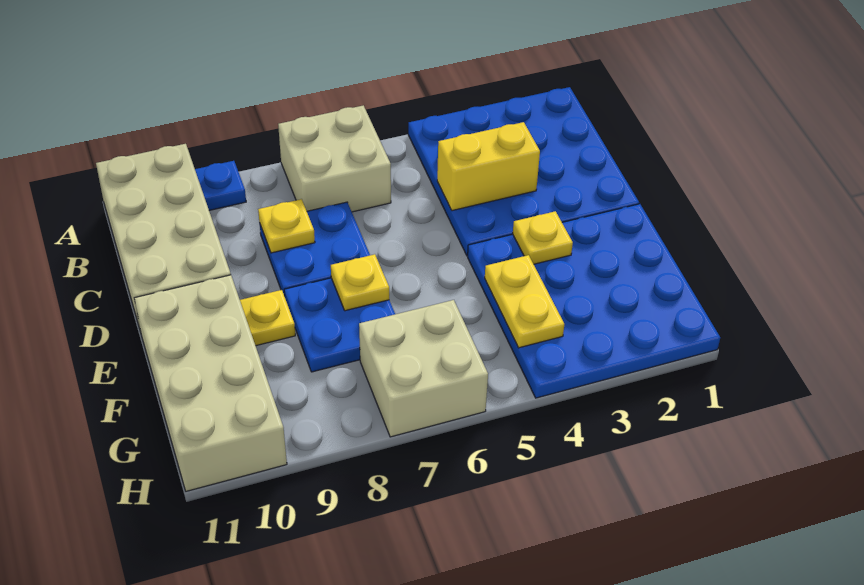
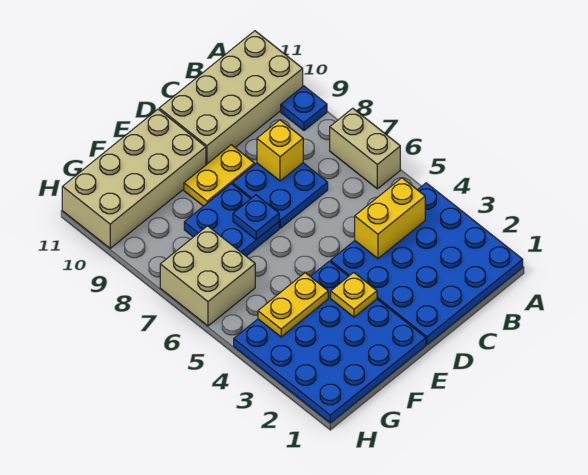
tan brick A6:B7 level 1 -> tan brick A6:A7 level 1
yellow brick C3:C4 level 2 -> yellow brick B4:C4 level 2
yellow plate C8 level 2 -> yellow brick C8 level 2
yellow plate E7 level 2 -> blue plate E7 level 2
yellow plate E9 level 1 -> yellow plate D9:E9 level 1

